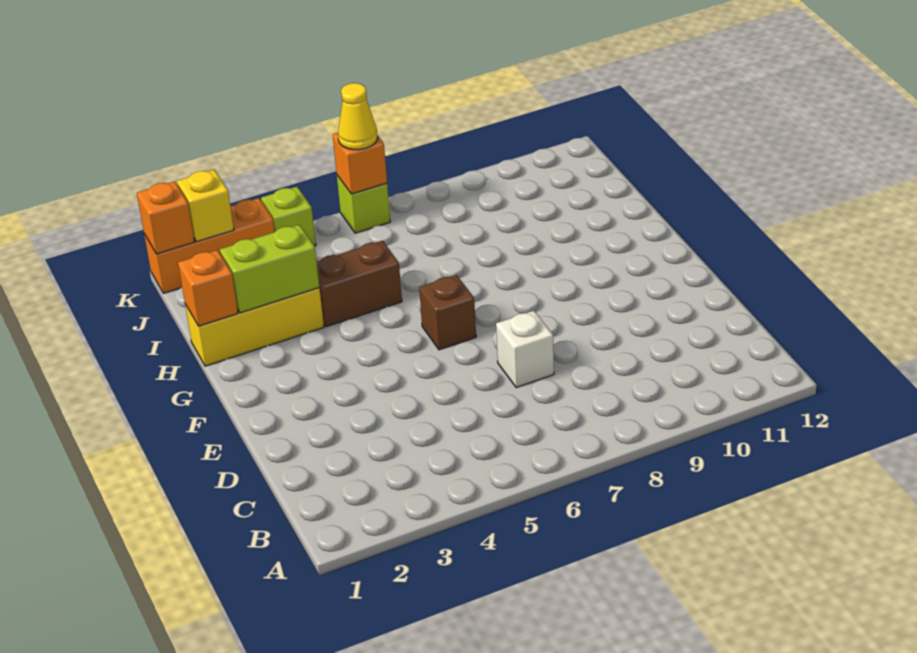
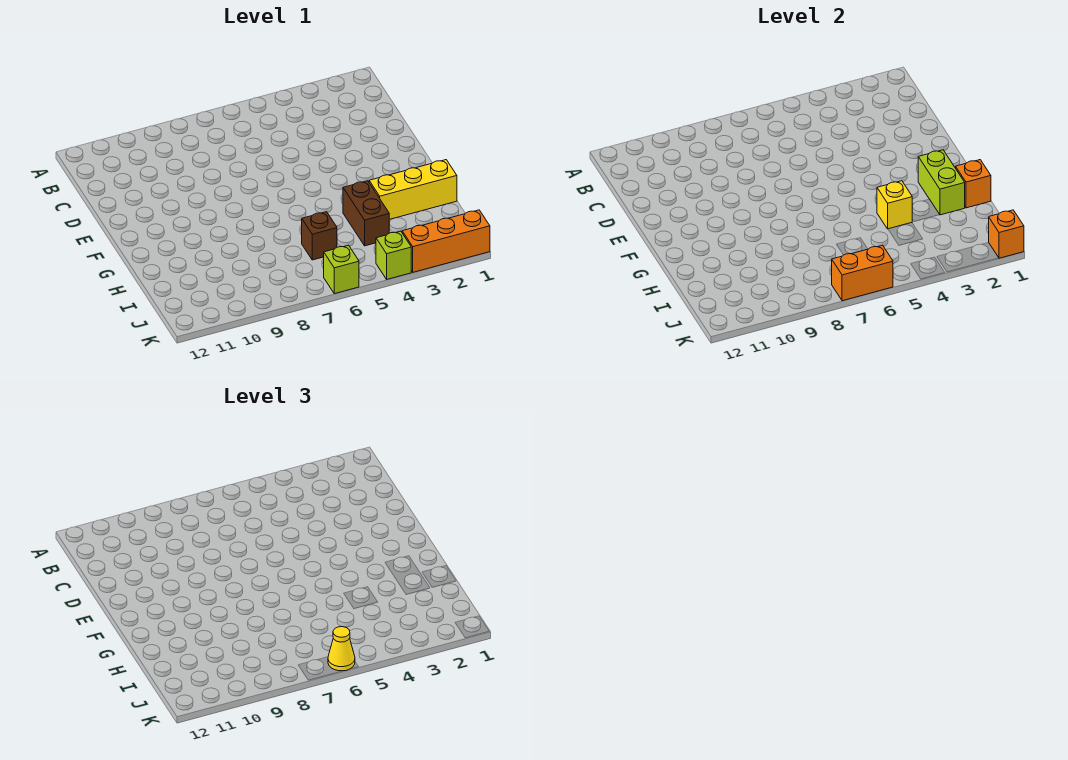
white brick D7 level 1 -> none
brown brick F6 level 1 -> brown brick I6 level 1
lime brick H2:H3 level 2 -> lime brick G2:H2 level 2
brown brick H4:H5 level 1 -> brown brick H4:I4 level 1
yellow brick K2 level 2 -> yellow brick H4 level 2
orange brick K6 level 2 -> orange brick K6:K7 level 2

